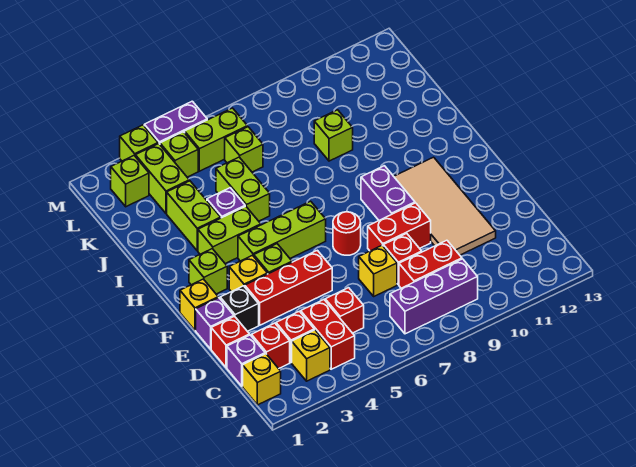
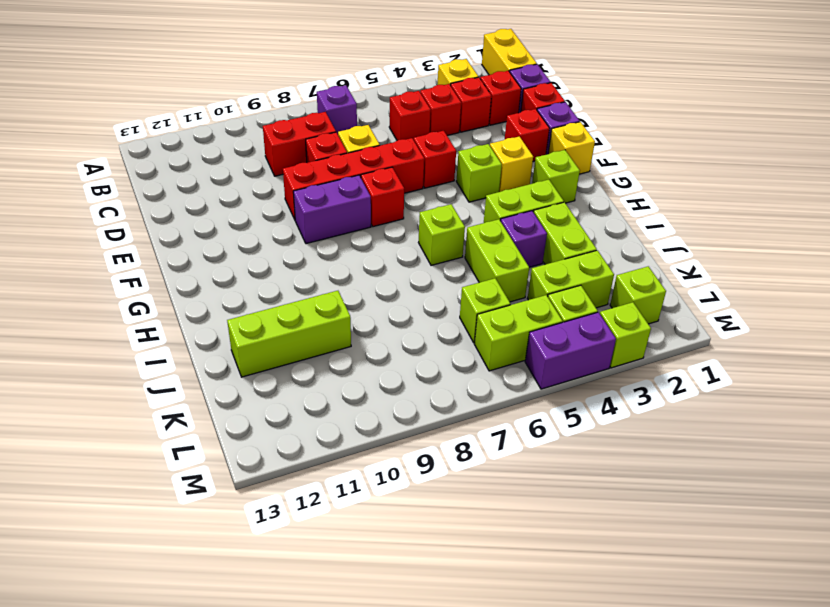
yellow brick B1 level 1 -> yellow brick A1:B1 level 1
red brick B4:C4 level 1 -> red brick C4 level 1
purple brick B7:B9 level 1 -> purple brick B7 level 1
tan tile D10:G11 level 1 -> none
black brick E2 level 1 -> red brick E2 level 1
red brick E3:E5 level 1 -> red brick E5 level 1
red brick E8:E9 level 1 -> red brick E6:E9 level 1
red round brick F7 level 1 -> red brick F7 level 1
purple brick F9:G9 level 1 -> purple brick F8:F9 level 1
lime brick G4:G6 level 1 -> lime brick J10:J12 level 1
lime brick J9 level 1 -> lime brick H6 level 1
lime brick K3:L3 level 1 -> lime brick K3:K4 level 1

